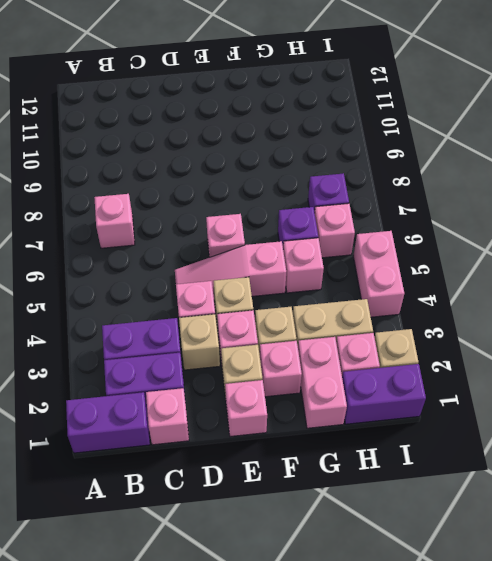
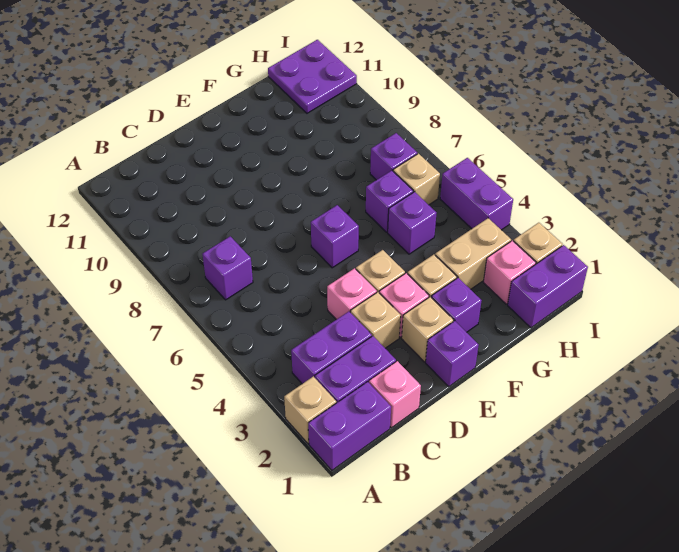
none -> tan brick A2 level 1
pink brick B7 level 1 -> purple brick B7 level 1
pink slope D5:F5 level 1 top F -> none
pink brick E1 level 1 -> purple brick E1 level 1
pink brick E6 level 1 -> purple brick E6 level 1
pink brick F2 level 1 -> purple brick F2 level 1
pink brick G1:G2 level 1 -> none
pink brick G5 level 1 -> purple brick G5 level 1
pink brick H6 level 1 -> tan brick H6 level 1
none -> purple plate H11:I12 level 1
pink brick I4:I5 level 1 -> purple brick I4:I5 level 1

